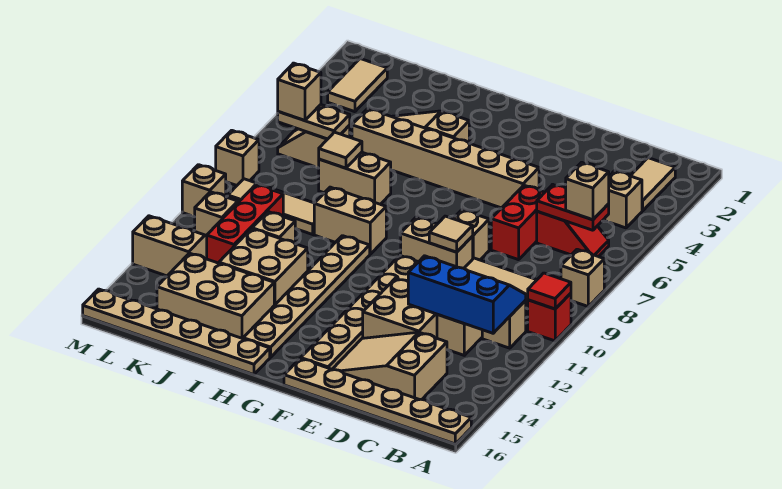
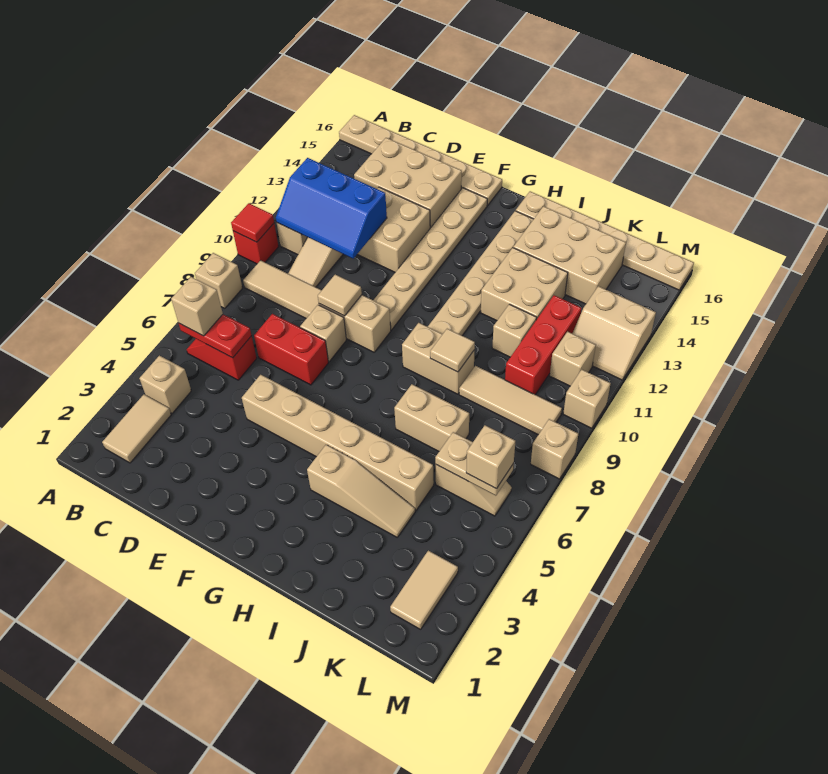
tan slope C14:E15 level 1 top C -> tan brick C14:E15 level 1
red brick D6:D7 level 1 -> red brick D7:E7 level 1
tan tile J7 level 2 -> tan tile I9 level 2

